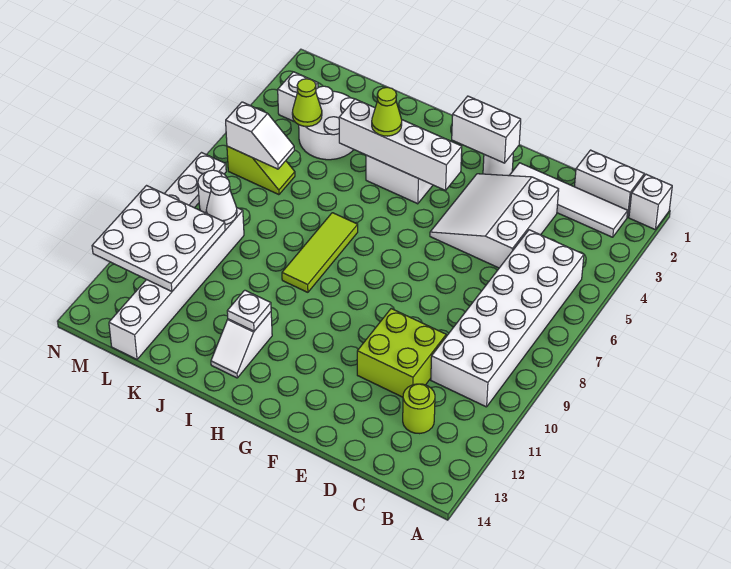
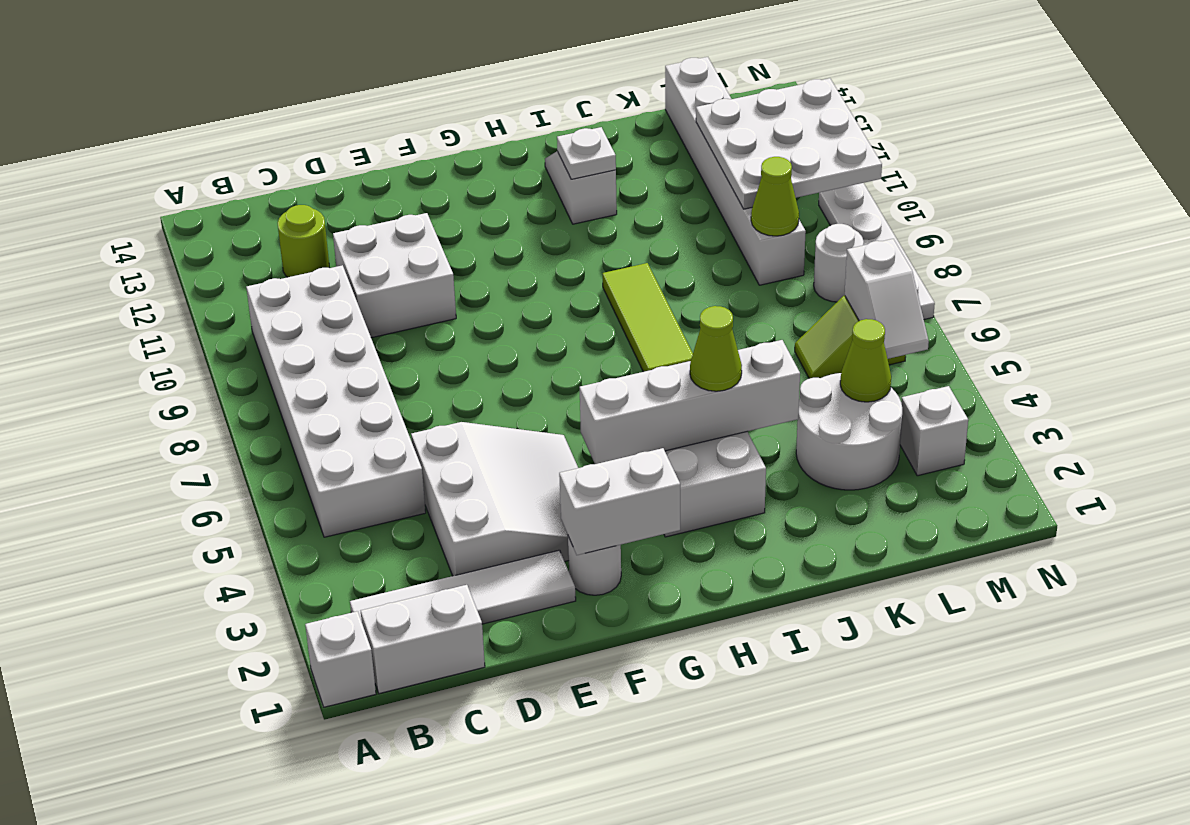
lime brick D10:E11 level 1 -> white brick D10:E11 level 1
white slope L6:M6 level 2 top M -> white slope M5:M6 level 2 top 6
white cone L9 level 2 -> lime cone L9 level 2

